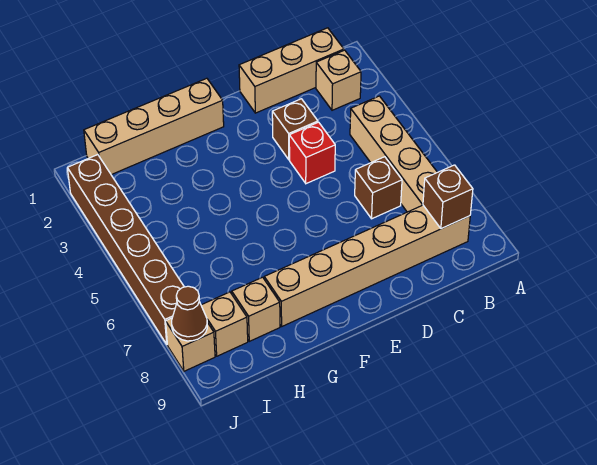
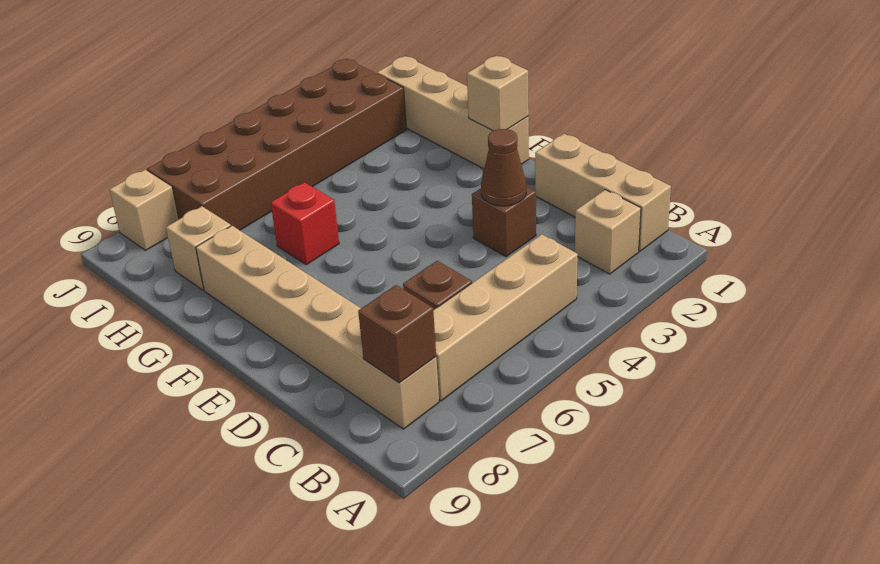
red brick D4 level 1 -> red brick G6 level 1
tan brick I8 level 1 -> tan brick F1 level 2
brown brick J2:J7 level 1 -> brown brick I2:J7 level 1
brown cone J8 level 2 -> brown cone D3 level 2

